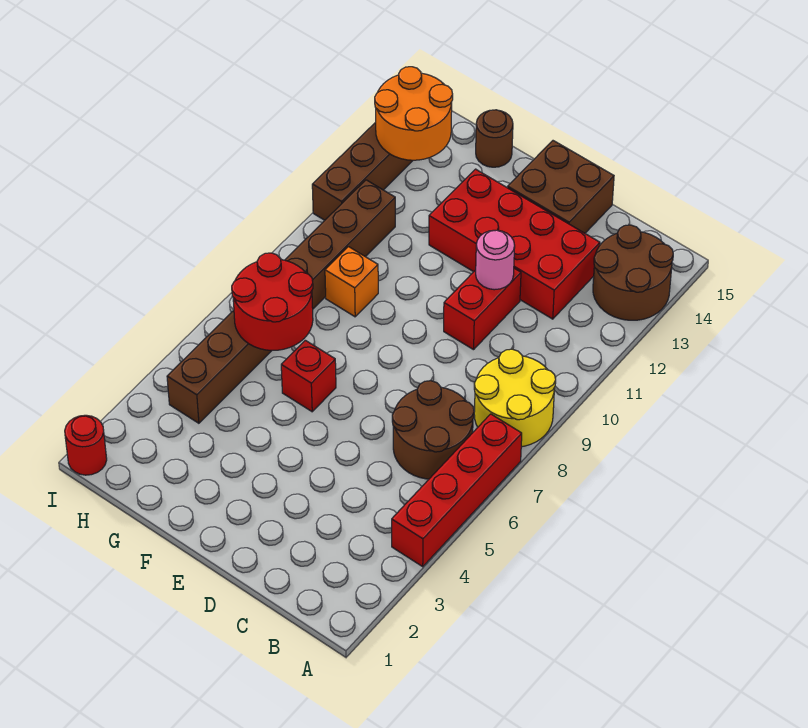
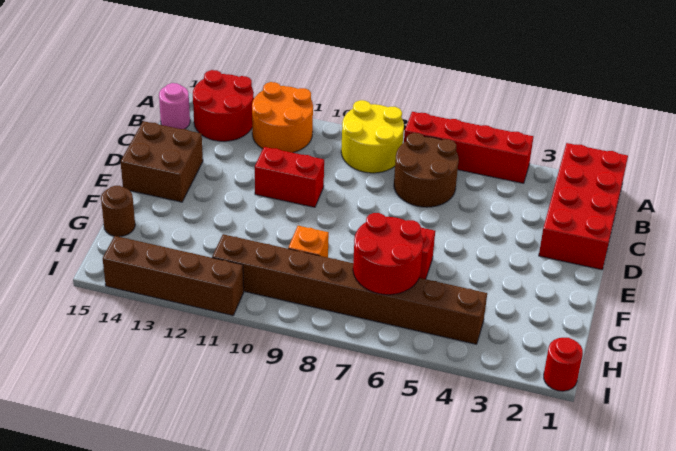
brown round brick A13:B14 level 1 -> red round brick A13:B14 level 1
red brick C12:F13 level 1 -> red brick A1:D2 level 1
pink round brick D11 level 2 -> pink round brick B15 level 1
orange round brick H13:I14 level 2 -> orange round brick A11:B12 level 1

